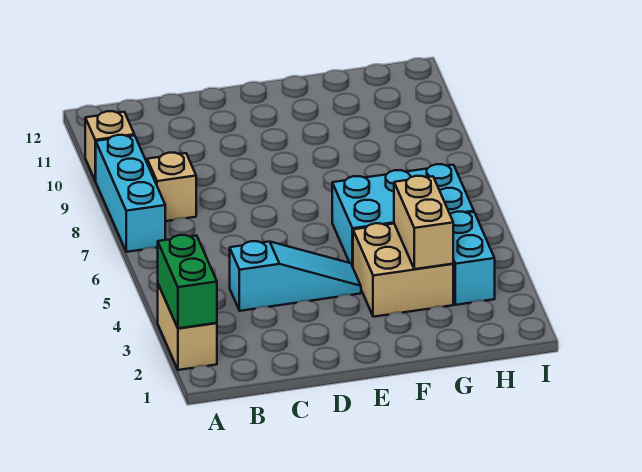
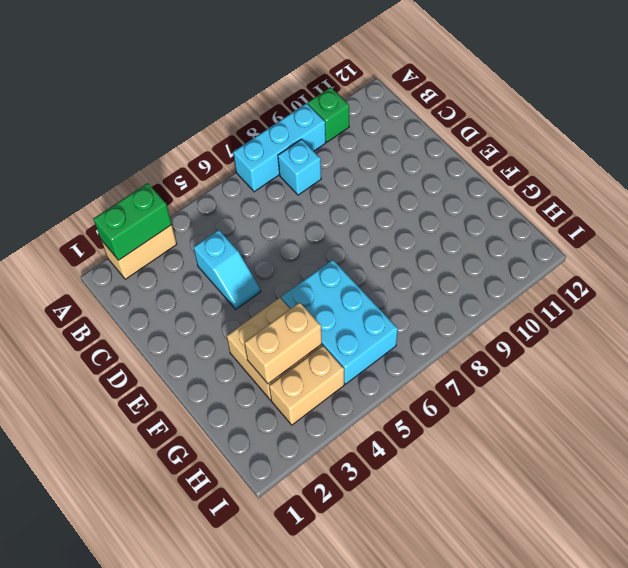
tan brick A10 level 1 -> green brick A10 level 1
tan brick B8 level 1 -> cyan brick B8 level 1
cyan slope C4:E4 level 1 top C -> cyan slope C4:D4 level 1 top C
cyan brick H3:H4 level 1 -> tan brick H3:H4 level 1

